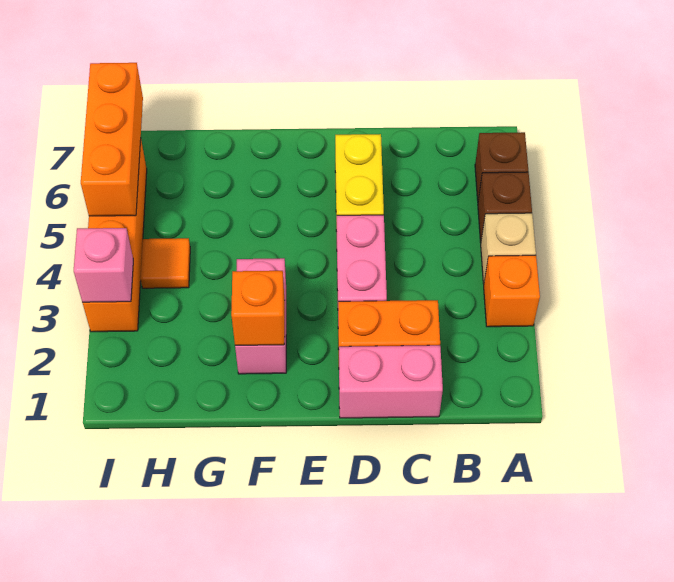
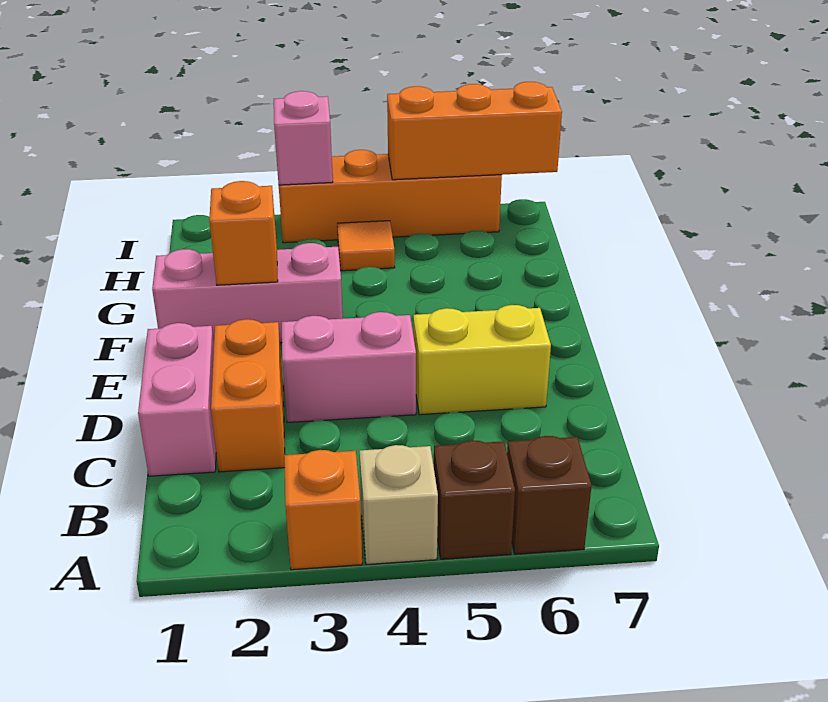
pink brick F2:F3 level 1 -> pink brick F1:F3 level 1

